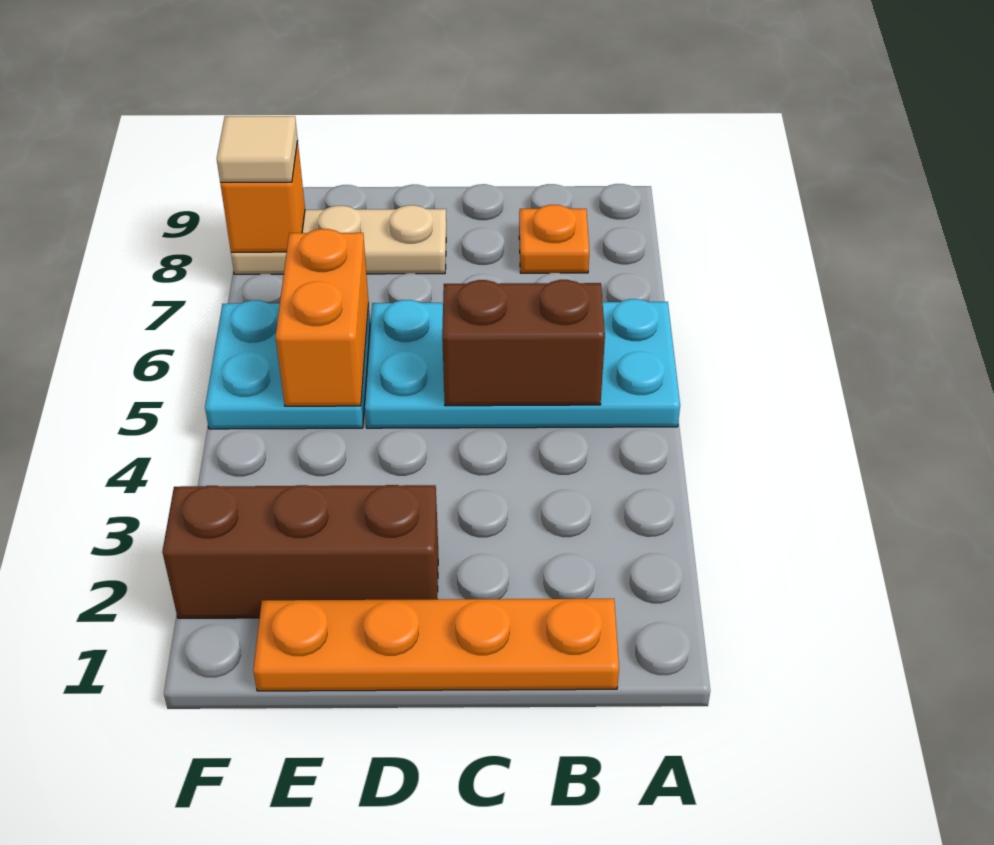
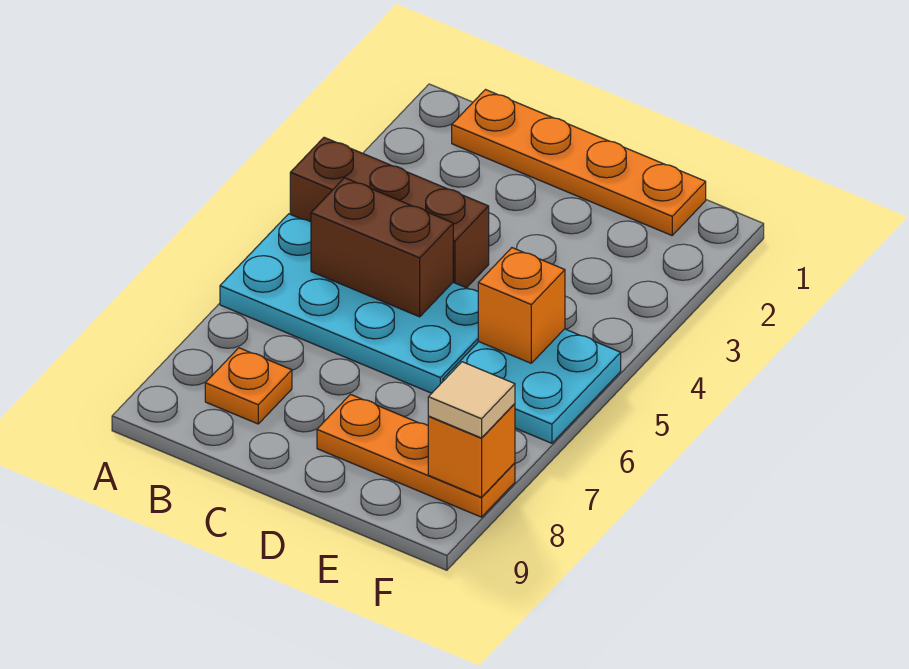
brown brick D2:F2 level 1 -> brown brick A4:C4 level 1
tan plate D8:F8 level 1 -> orange plate D8:F8 level 1
orange brick E5:E6 level 2 -> orange brick E5 level 2

